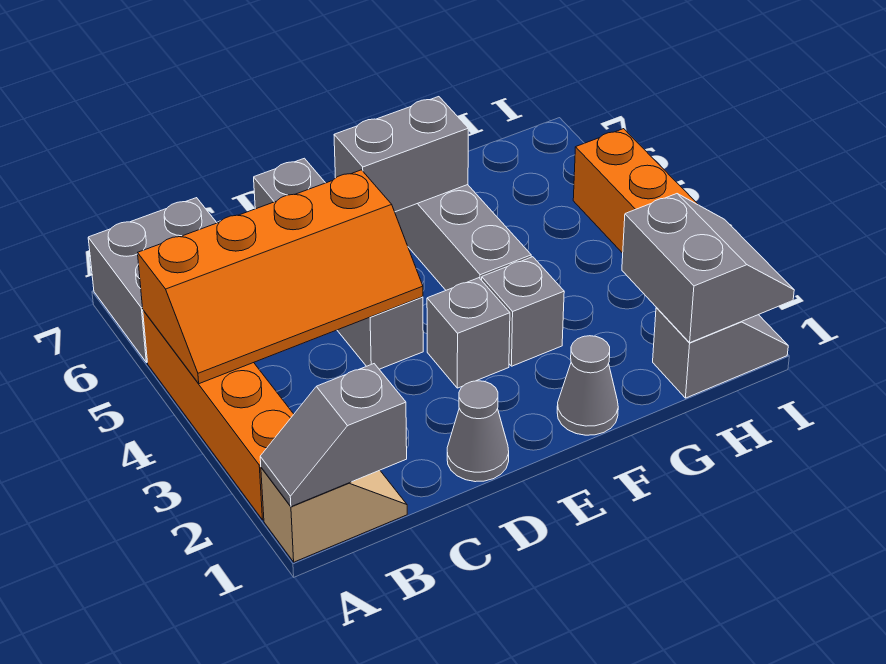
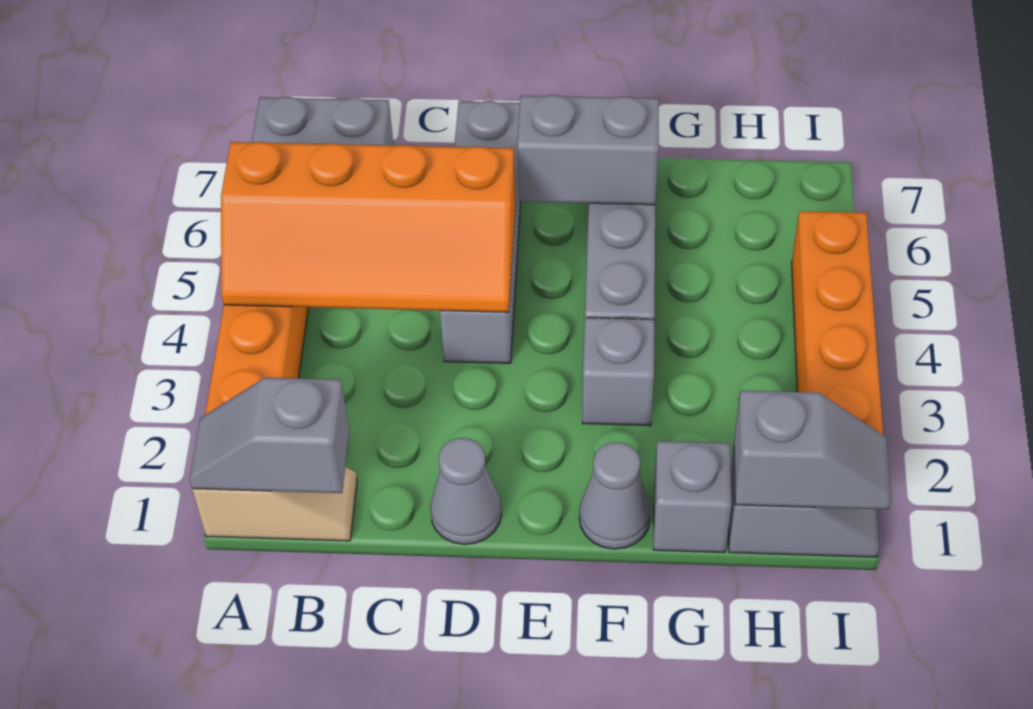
grey brick E3 level 1 -> grey brick G1 level 1
grey slope H1:I2 level 2 top H -> grey slope H1:I1 level 2 top H

